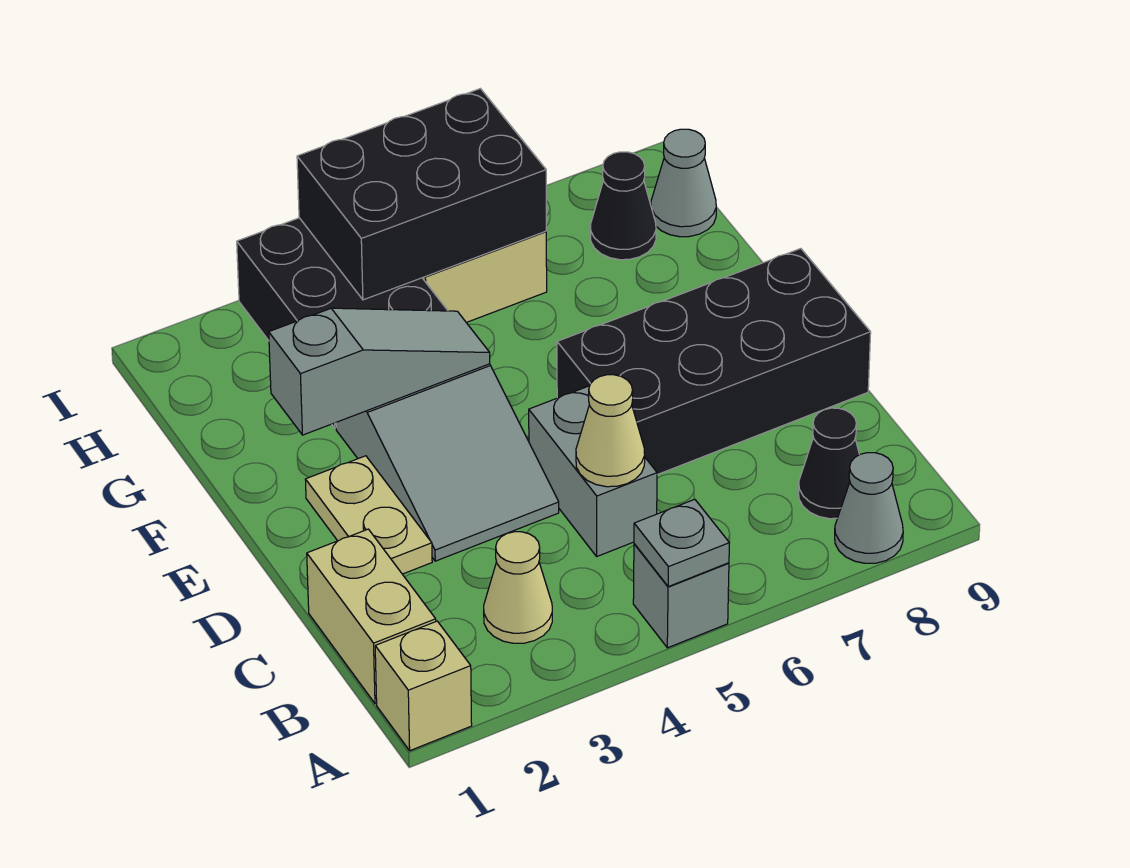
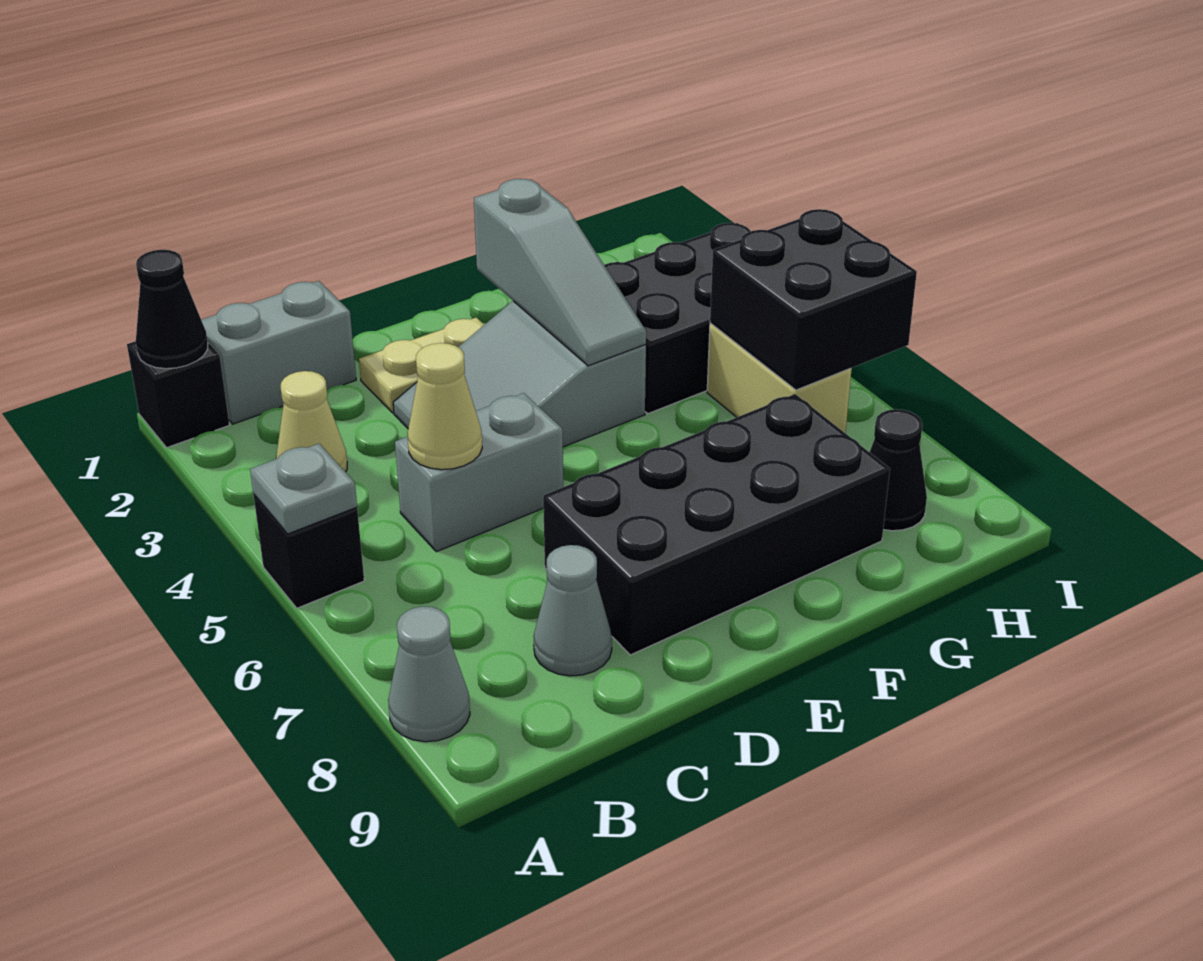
tan brick A1 level 1 -> black brick A1 level 1
grey brick A5 level 1 -> black brick A5 level 1
tan brick B1:C1 level 1 -> grey brick B1:C1 level 1
black cone B8 level 1 -> black cone A1 level 2
black brick D6:E9 level 1 -> black brick D7:G8 level 1
black brick H4:I6 level 2 -> black brick H5:I6 level 2
grey cone H9 level 1 -> grey cone C8 level 1

